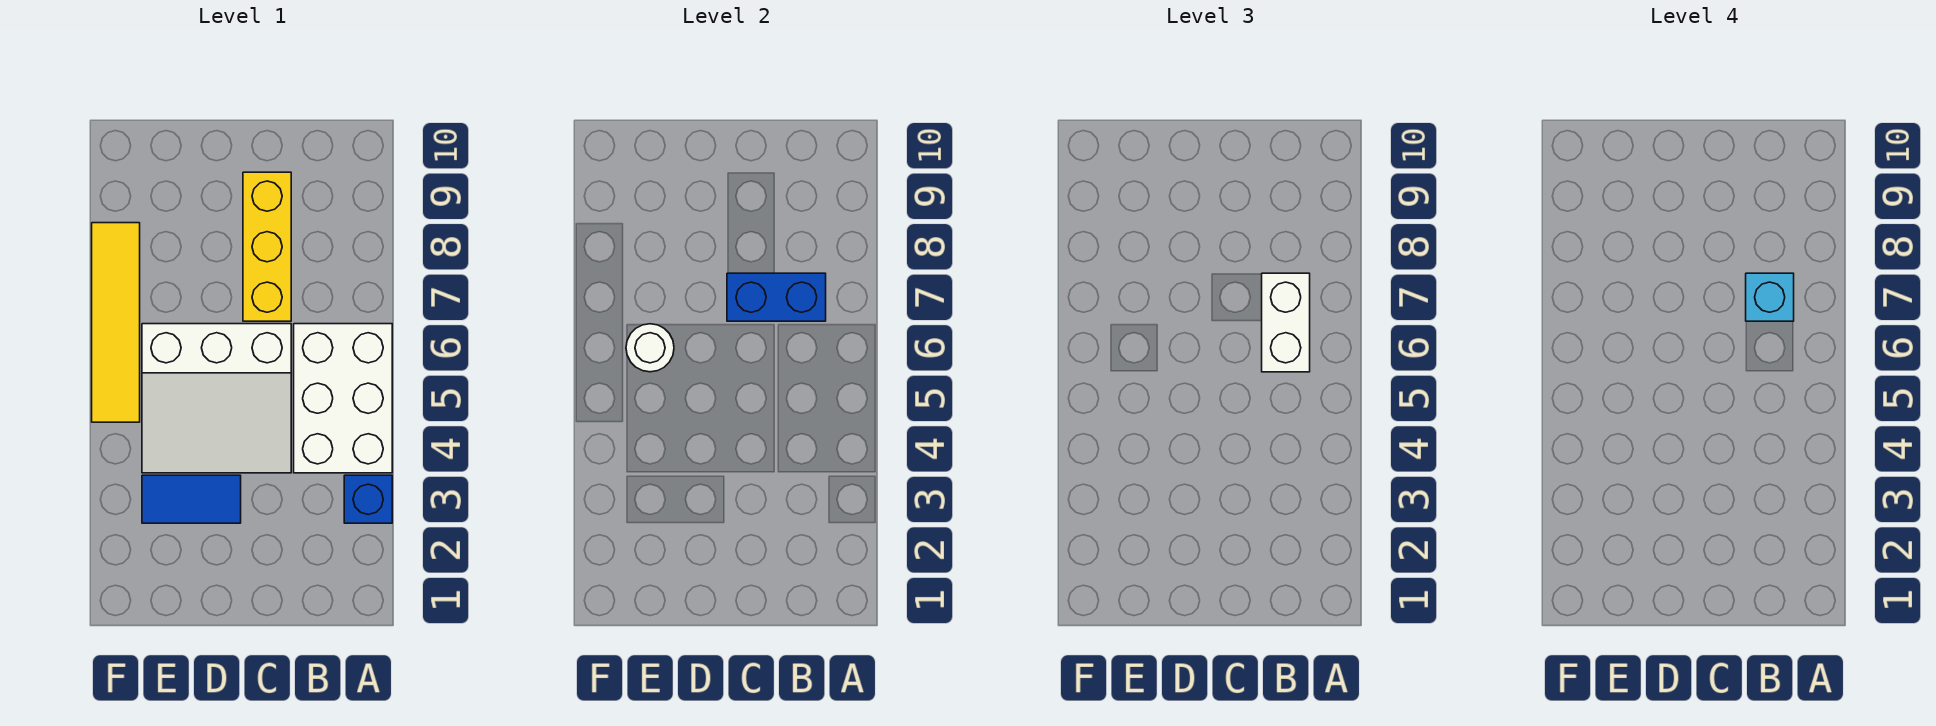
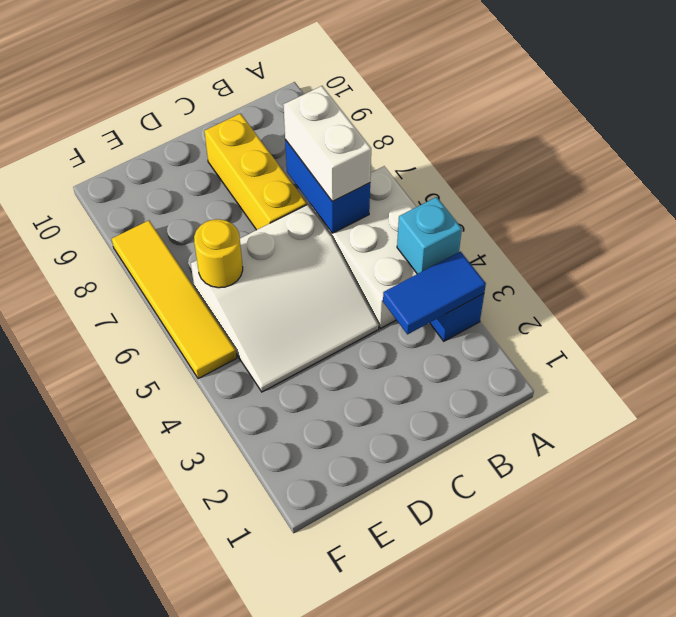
blue brick B7:C7 level 2 -> blue brick B6:B7 level 2
cyan brick B7 level 4 -> cyan brick A4 level 2
blue tile D3:E3 level 1 -> blue tile A3:B3 level 2
white round brick E6 level 2 -> yellow round brick E6 level 2

